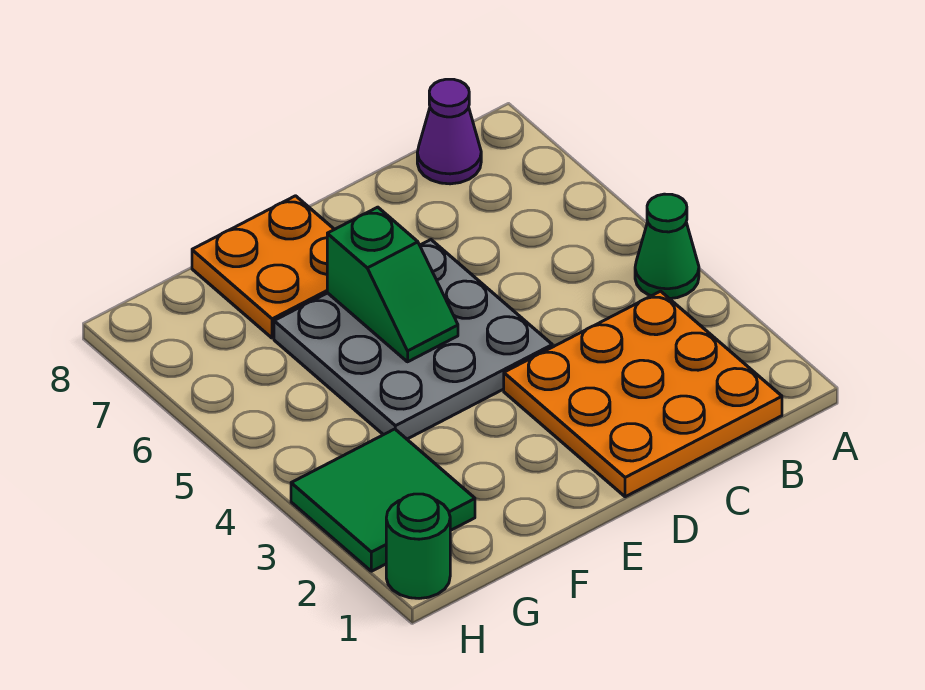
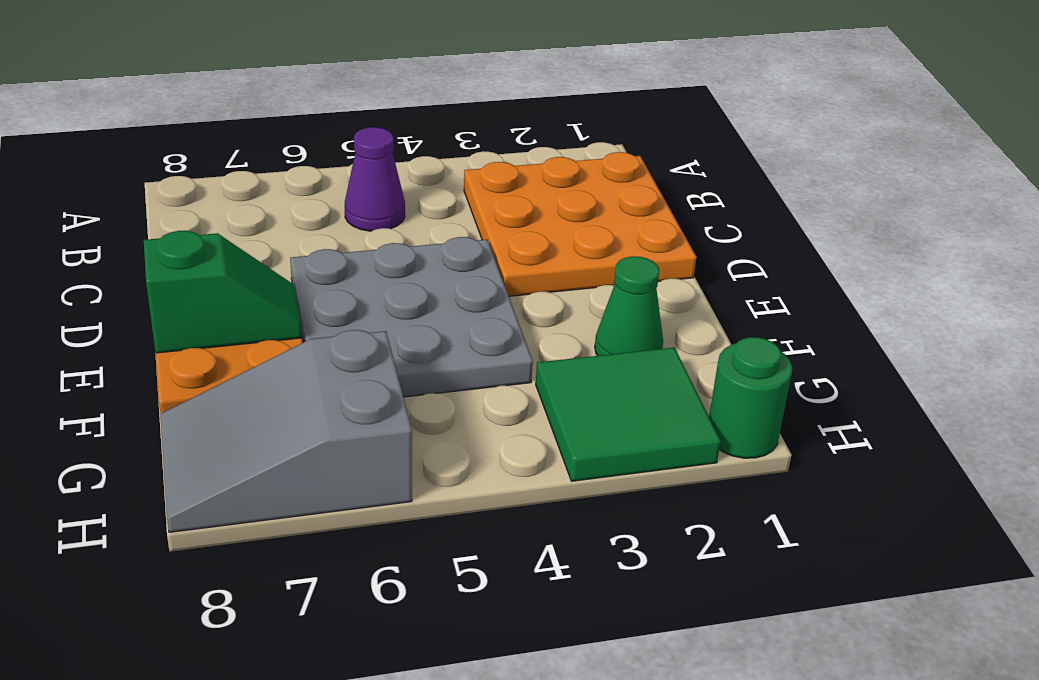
green cone A4 level 1 -> green cone F2 level 1
purple cone B8 level 1 -> purple cone B5 level 1
green slope E5:E6 level 2 top 6 -> green slope E7:E8 level 2 top 8
none -> grey slope G6:H8 level 1 top 6

